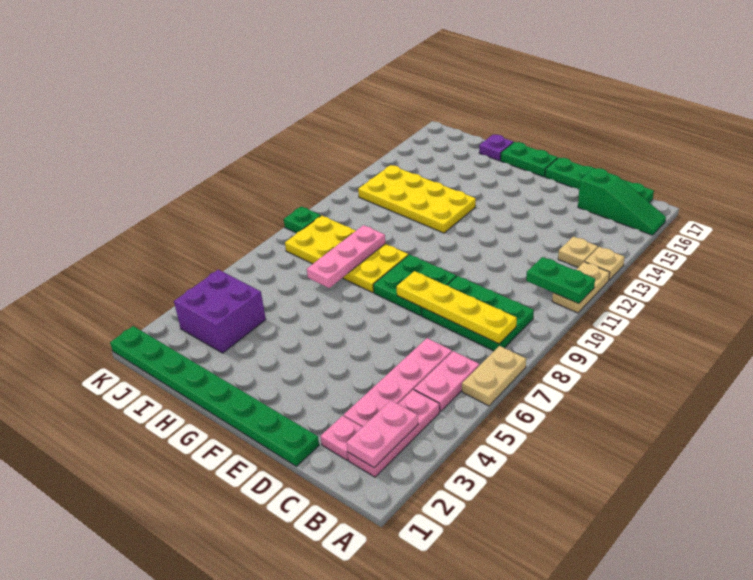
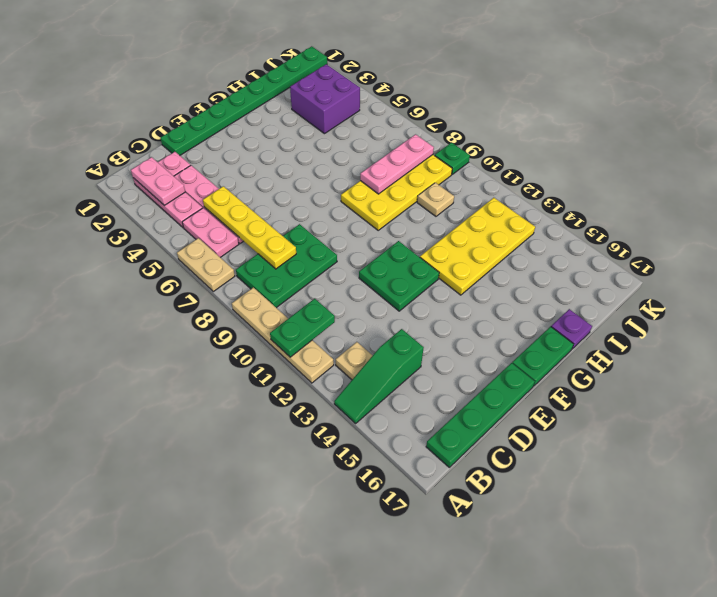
tan plate A11:A12 level 1 -> tan plate A9:A12 level 1
tan plate A13 level 1 -> tan plate I10 level 1
green slope A16:C16 level 1 top C -> green slope A14:C14 level 1 top C
yellow plate B8:E8 level 2 -> yellow plate C5:C8 level 2
green plate E8:F9 level 1 -> green plate E11:F12 level 1
pink plate H7:H9 level 2 -> pink plate H8:J8 level 2

